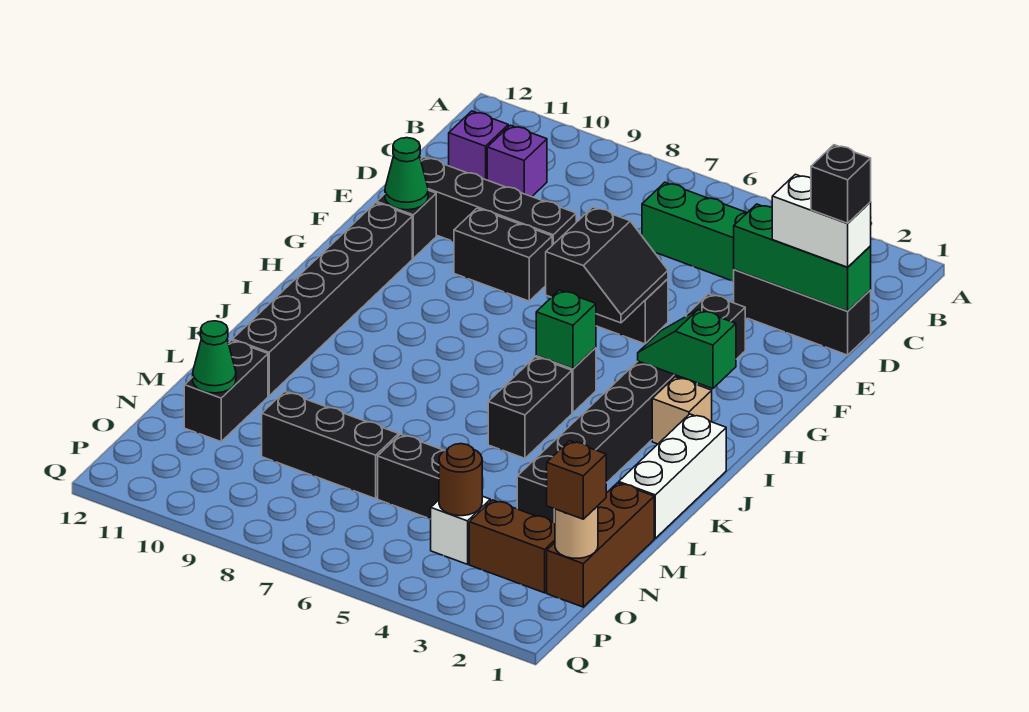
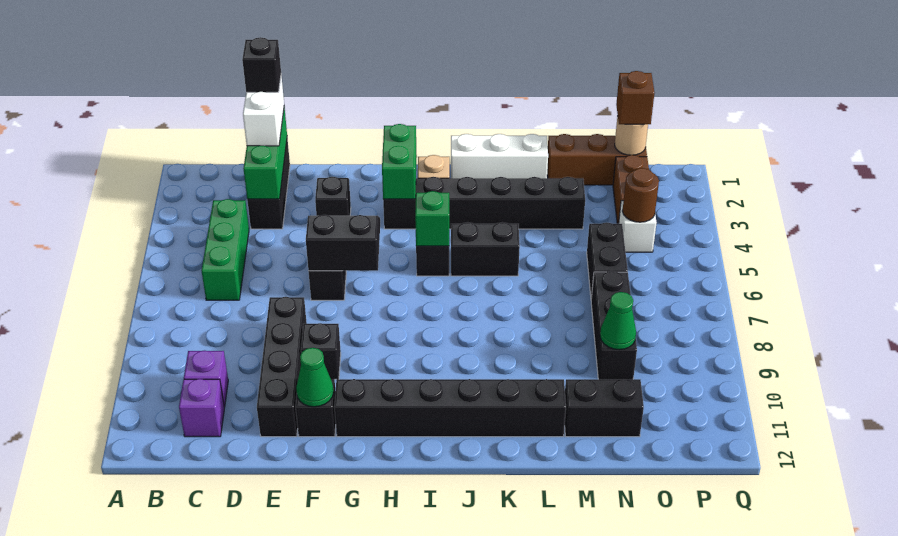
black brick F8:F9 level 1 -> black brick F9 level 1
green slope H2:H3 level 2 top 2 -> green brick H2:H3 level 2
green cone N11 level 2 -> green cone N9 level 2

